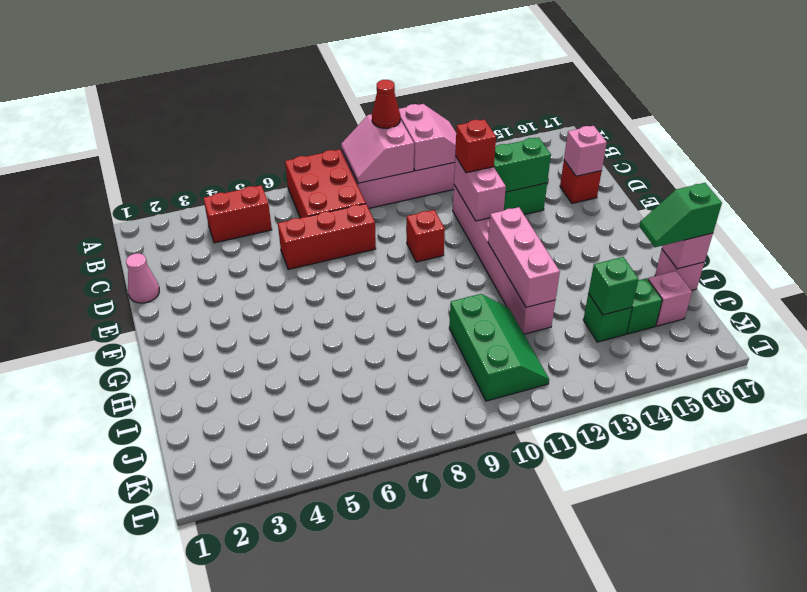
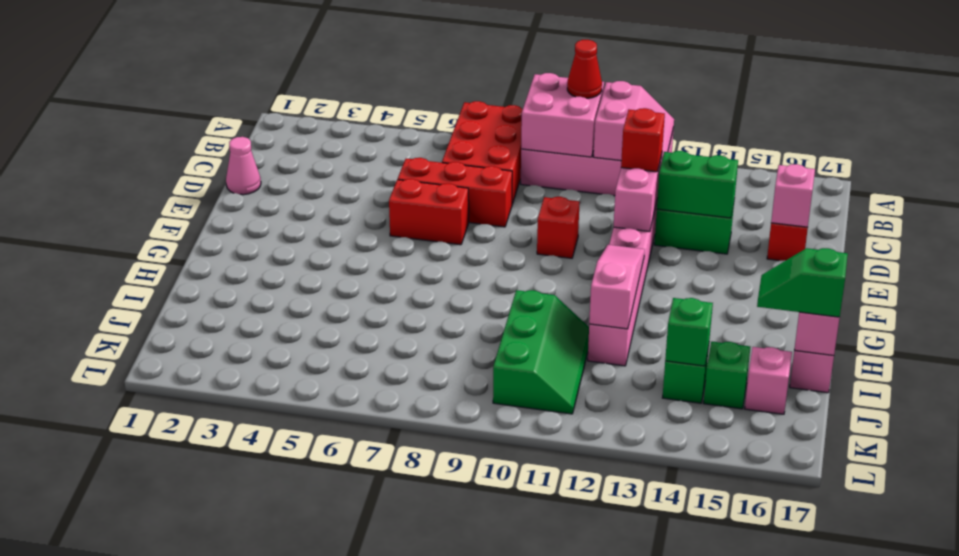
pink slope A9:B10 level 2 top 10 -> pink brick A9:B10 level 2
red brick B4:B5 level 1 -> red brick E6:E7 level 1
pink brick G12:I12 level 2 -> pink slope G12:I12 level 2 top I

